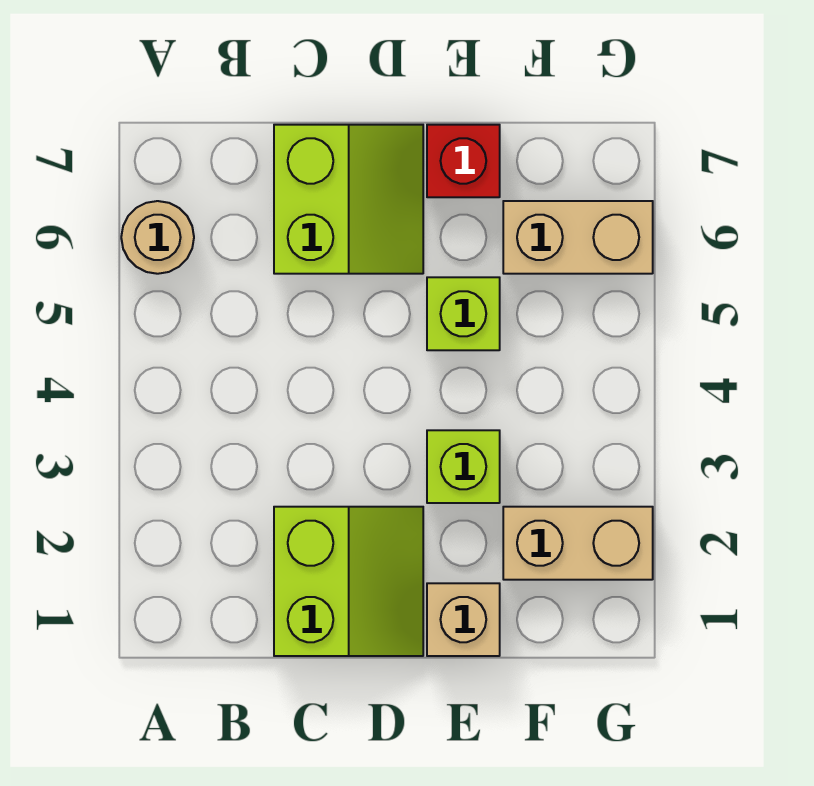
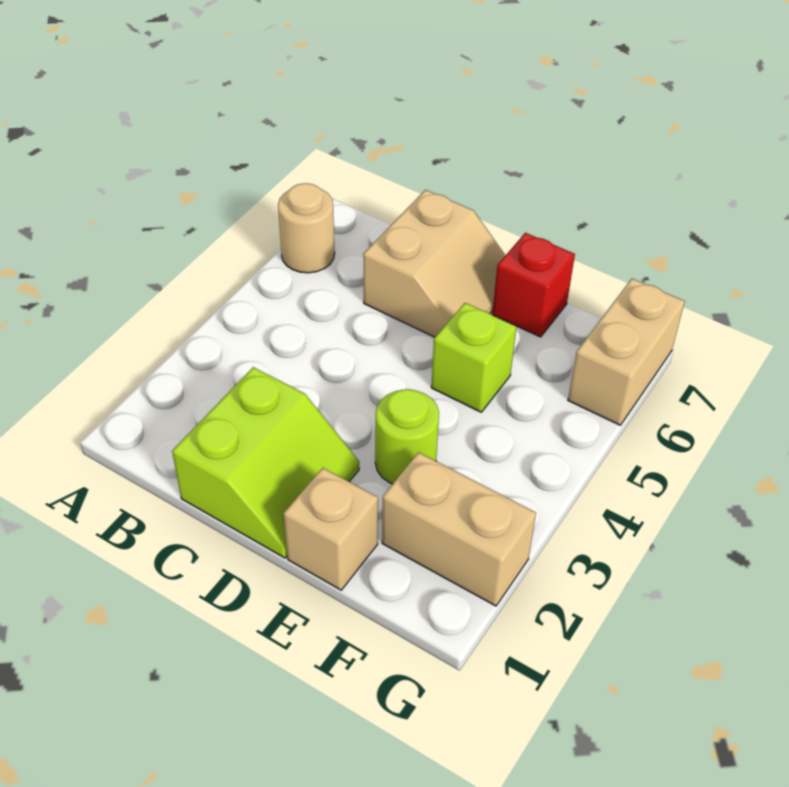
lime slope C6:D7 level 1 top C -> tan slope C6:D7 level 1 top C
lime brick E3 level 1 -> lime round brick E3 level 1
tan brick F6:G6 level 1 -> tan brick G6:G7 level 1

